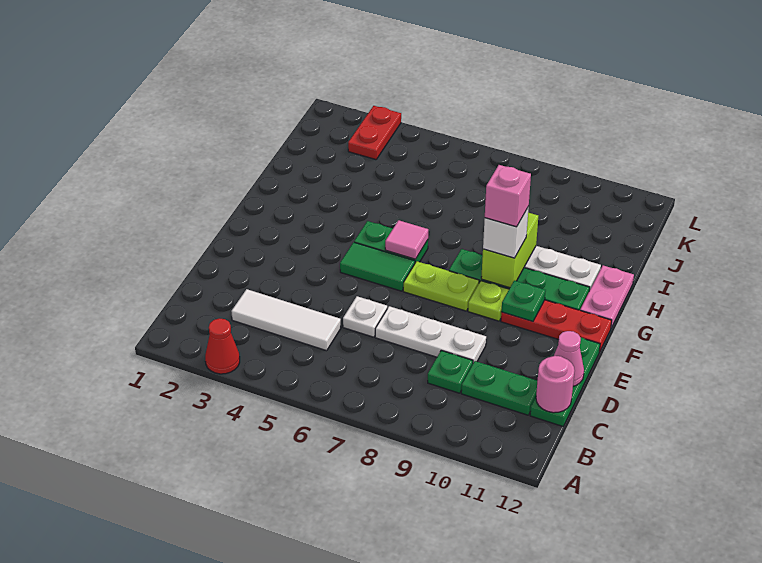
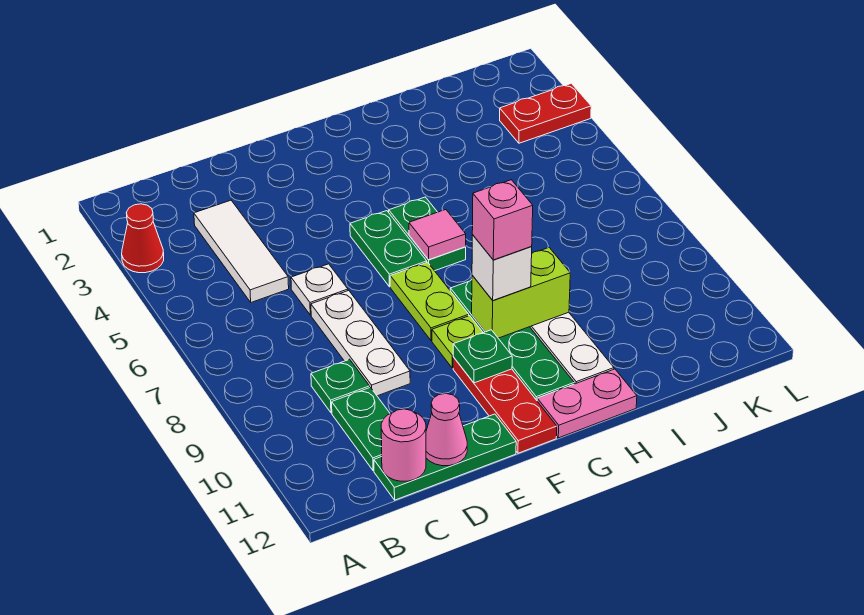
green tile F5:F6 level 1 -> green plate F5:F6 level 1

